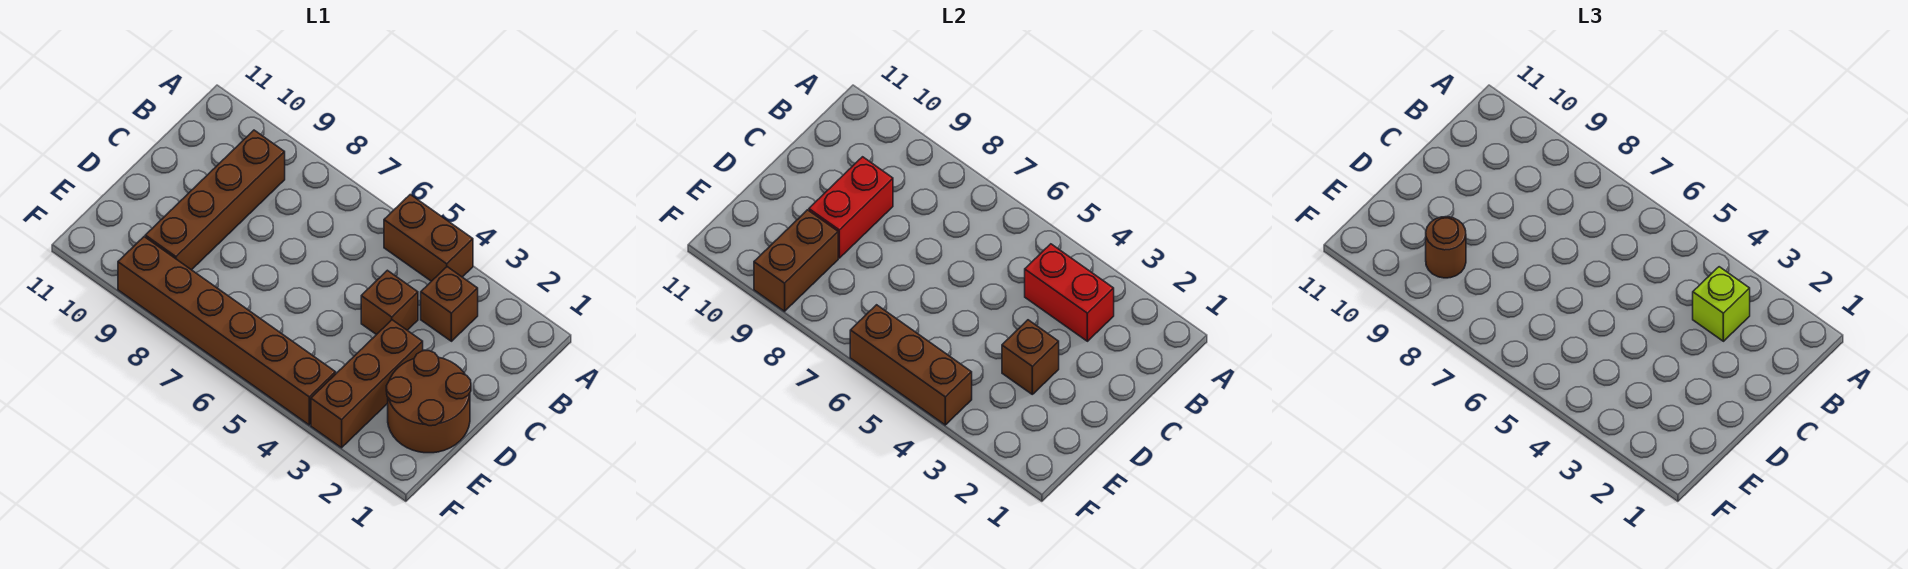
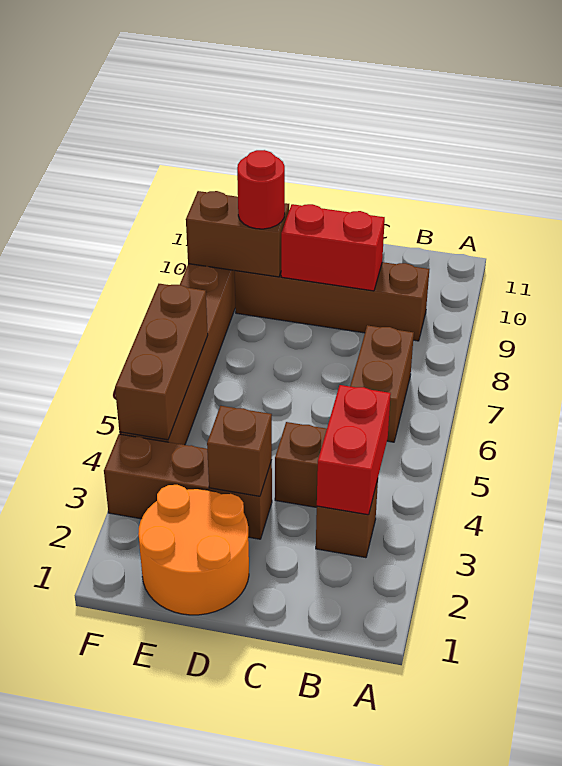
brown brick A4:A5 level 1 -> brown brick B6:B7 level 1
lime brick B3 level 3 -> none
brown round brick D1:E2 level 1 -> orange round brick D1:E2 level 1
brown round brick E9 level 3 -> red round brick E9 level 3

